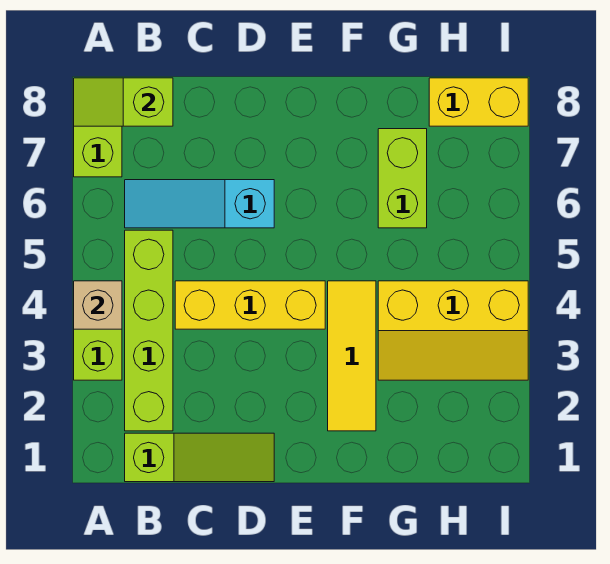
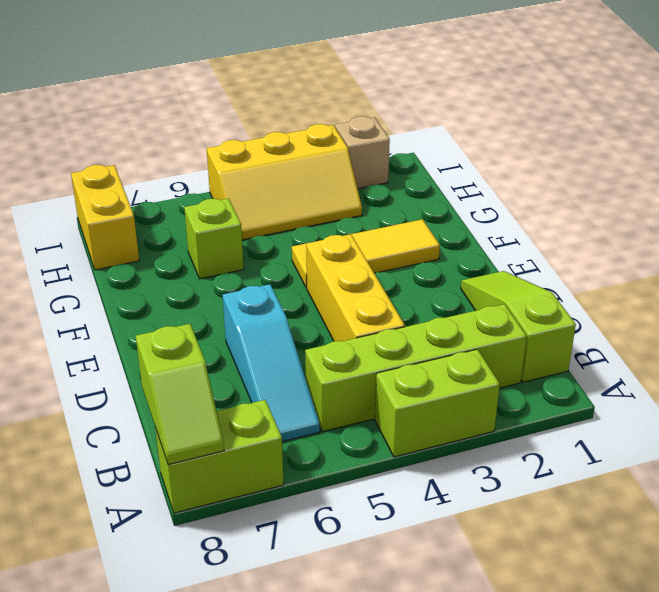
tan brick A4 level 2 -> tan brick I2 level 1
yellow slope G3:I4 level 1 top 4 -> yellow slope H3:I5 level 1 top I
lime brick G6:G7 level 1 -> lime brick G6 level 1

